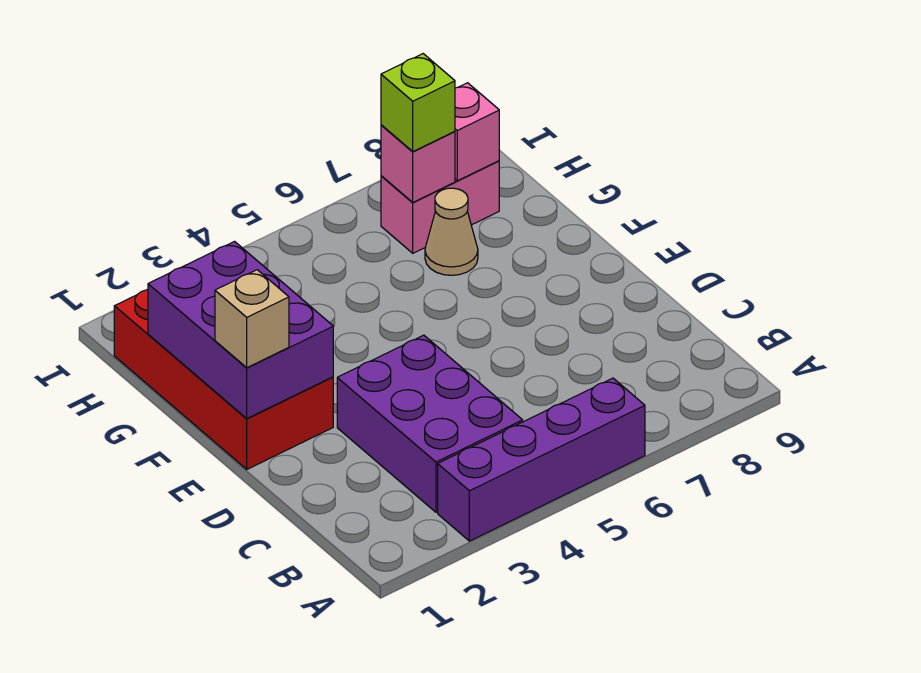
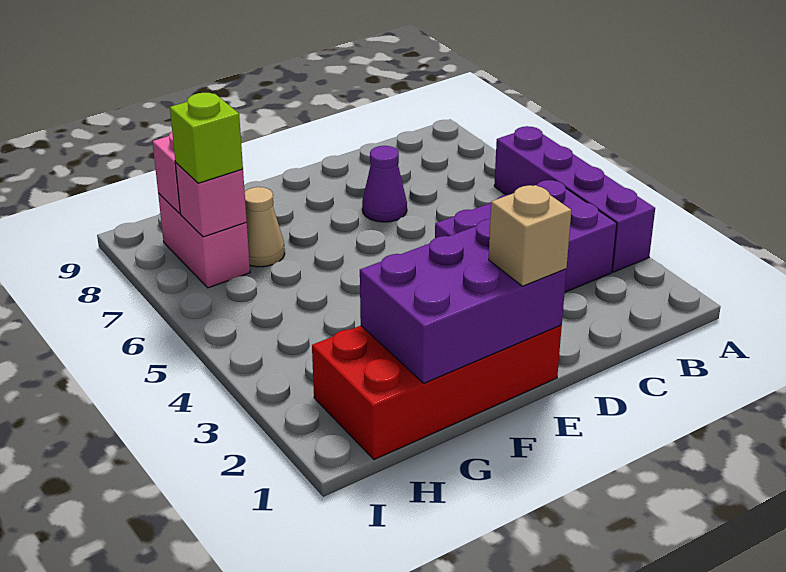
none -> purple cone D7 level 1

